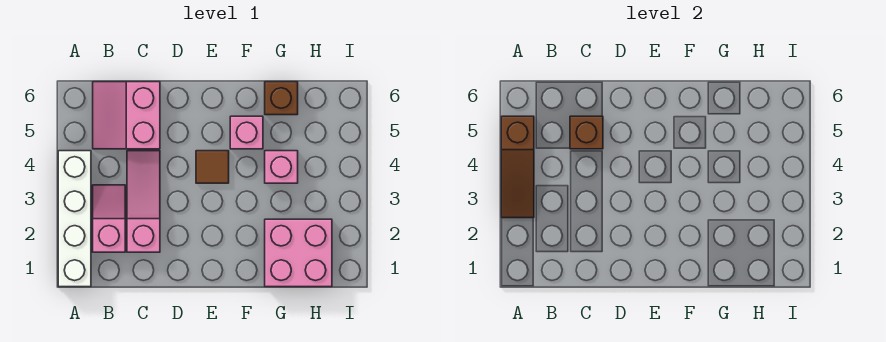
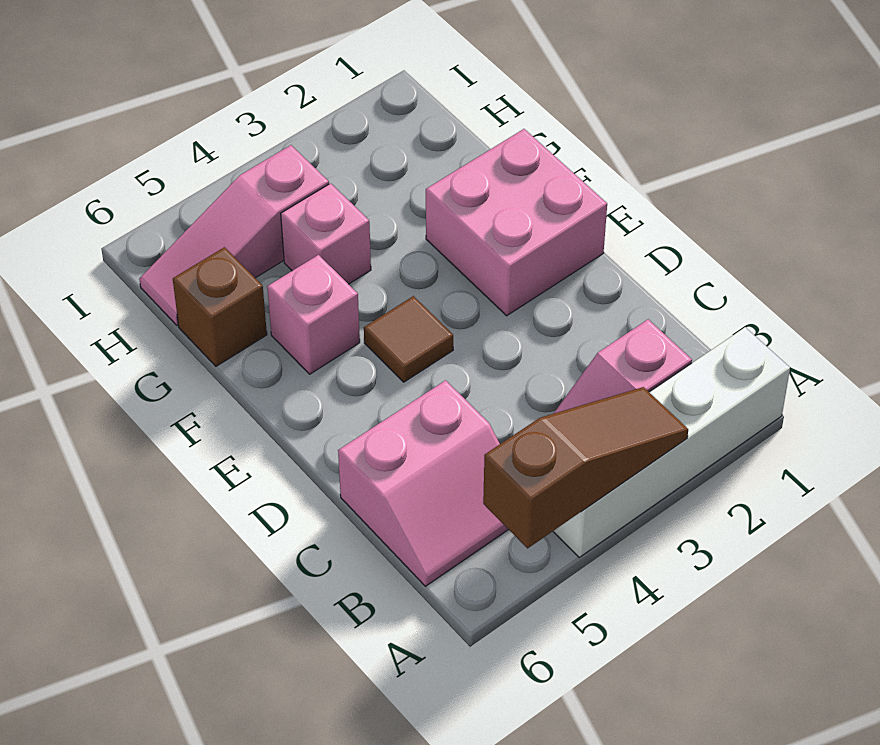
pink slope C2:C4 level 1 top 2 -> pink slope H4:H6 level 1 top 4
brown brick C5 level 2 -> none
pink brick G1:H2 level 1 -> pink brick E1:F2 level 1

